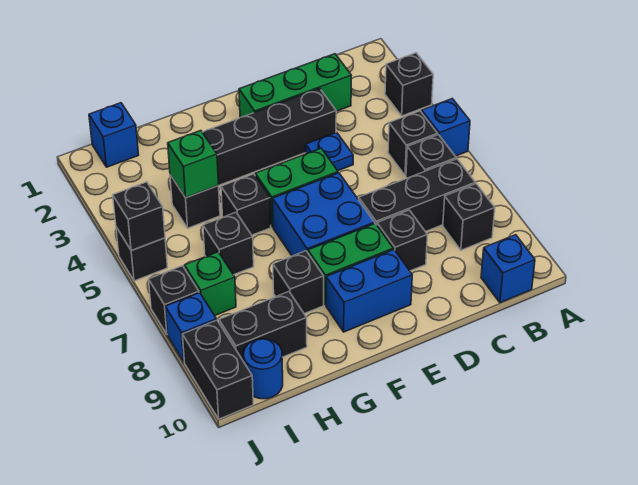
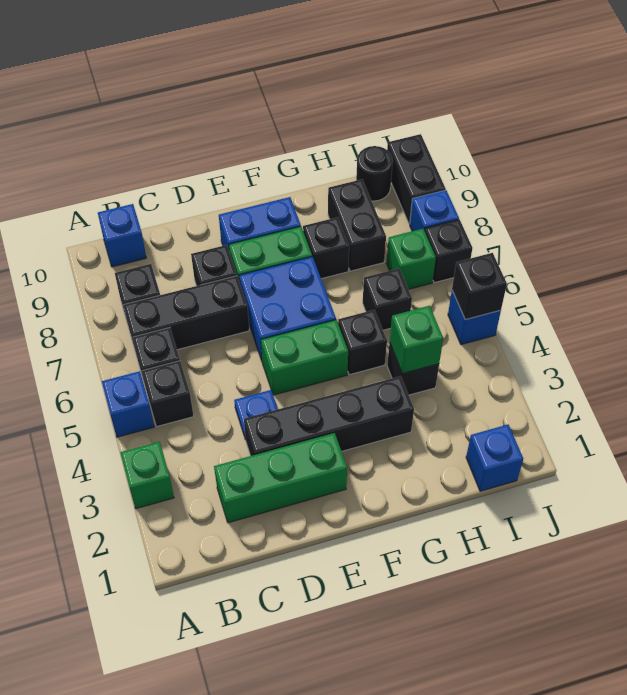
black brick A3 level 1 -> green brick A3 level 1
black brick H9:I9 level 1 -> black brick H8:H9 level 1
blue round brick I10 level 1 -> black round brick I10 level 1
black brick J5 level 1 -> blue brick J5 level 1

